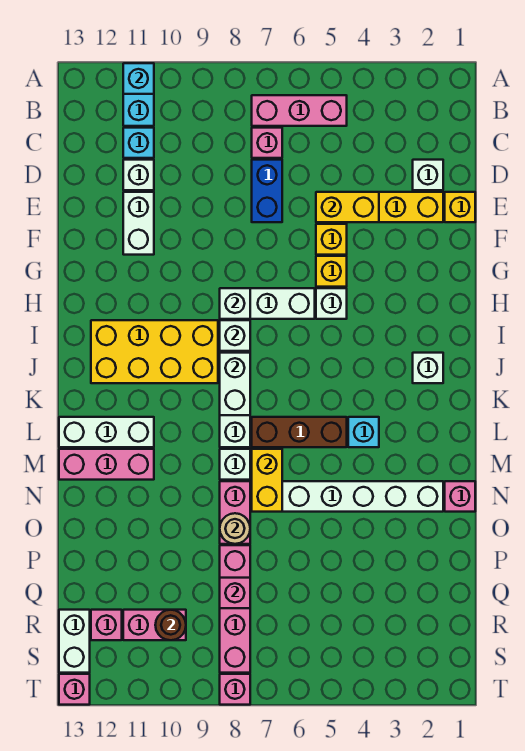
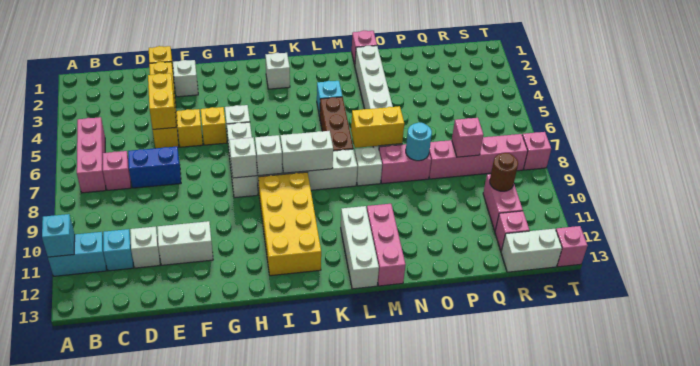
white brick D2 level 1 -> white brick F2 level 1
tan round brick O8 level 2 -> cyan round brick O8 level 2

